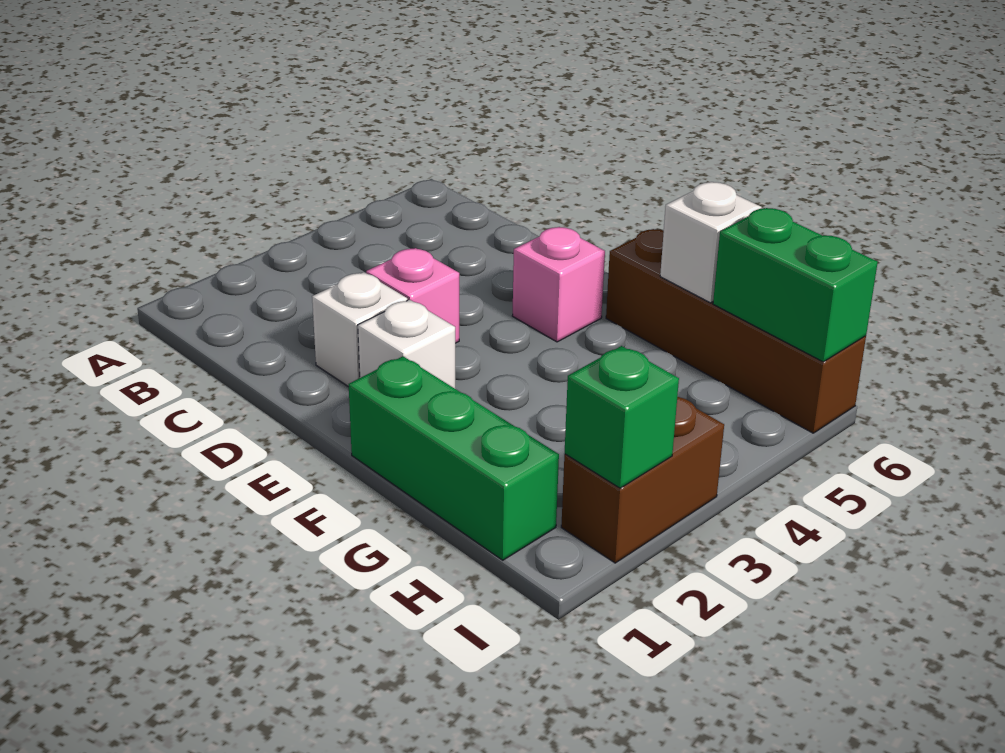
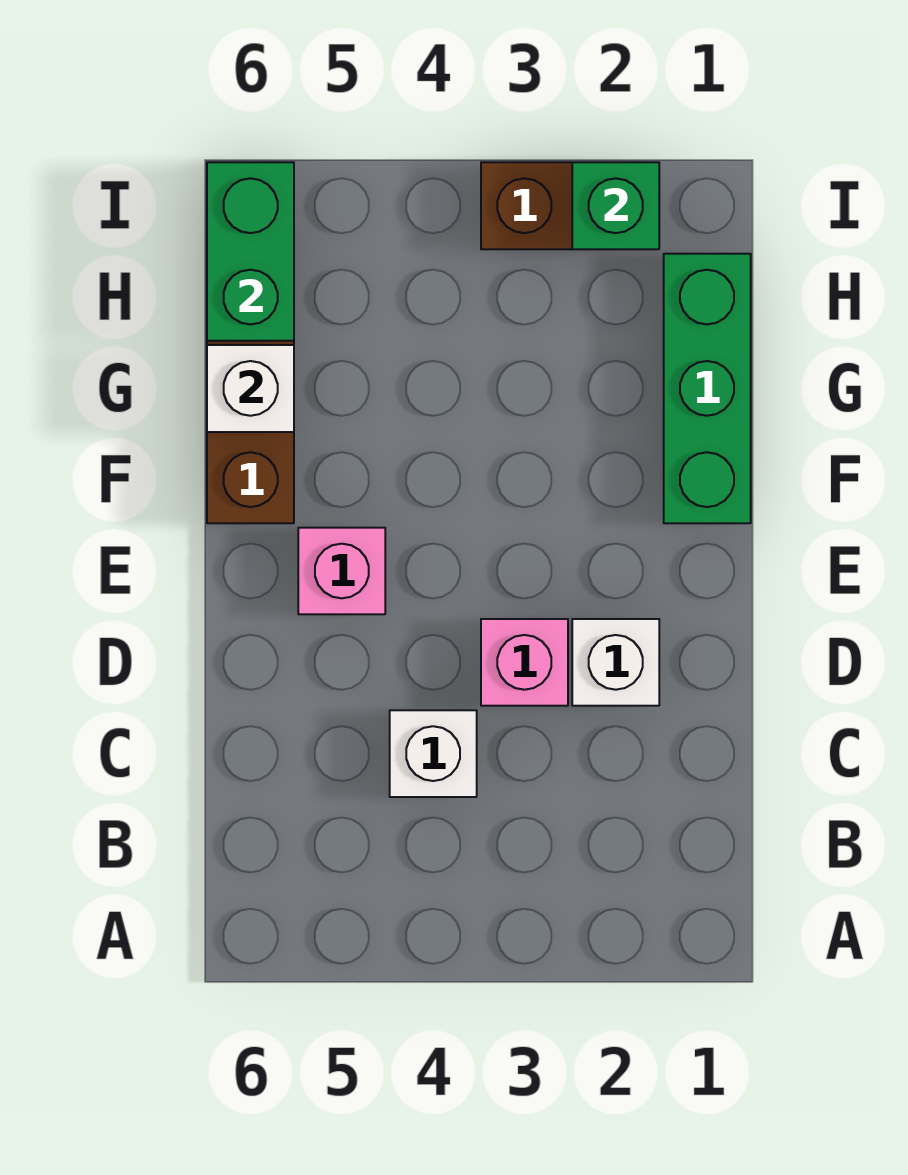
white brick E2 level 1 -> white brick C4 level 1

